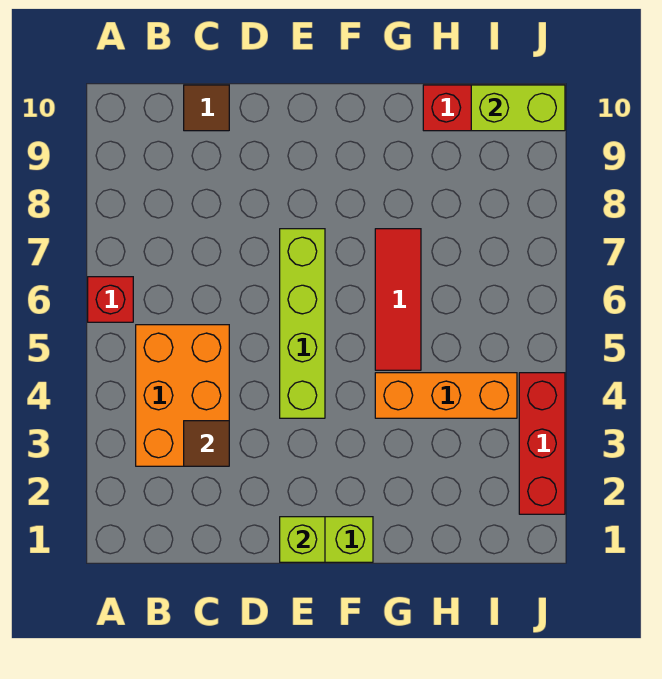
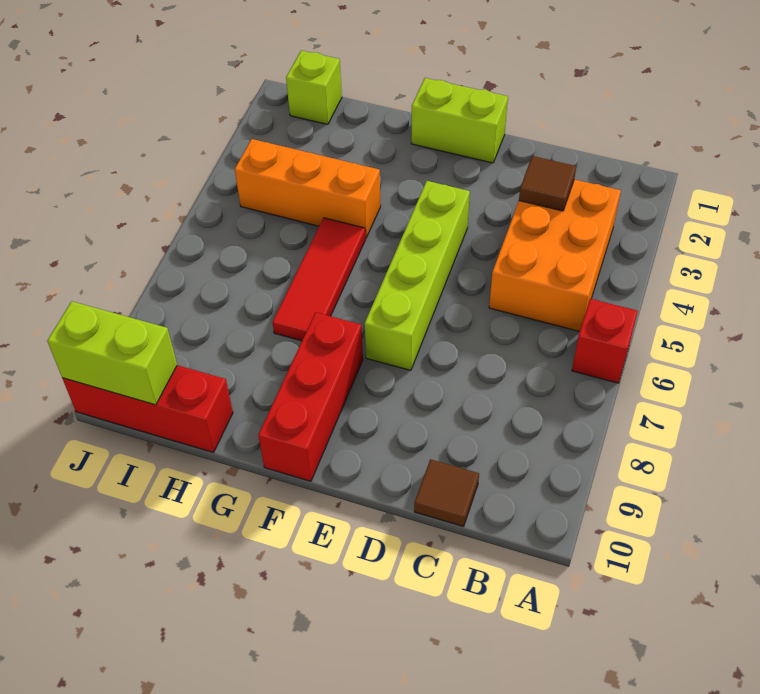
lime brick E1 level 2 -> lime brick I1 level 1
red brick J2:J4 level 1 -> red brick F8:F10 level 1

